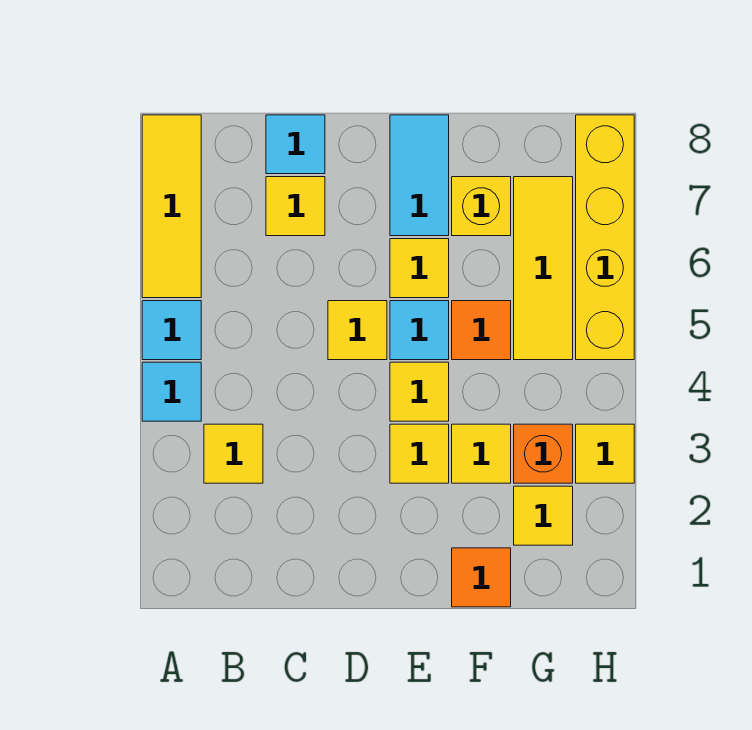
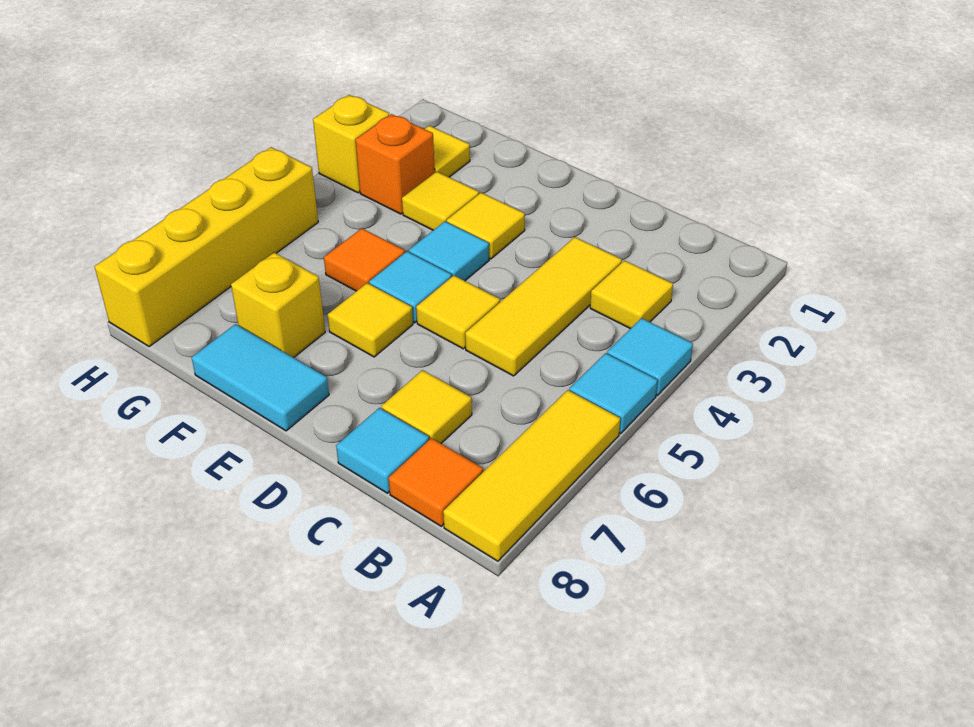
yellow tile E4 level 1 -> cyan tile E4 level 1
cyan tile E7:E8 level 1 -> cyan tile E8:F8 level 1
orange tile F1 level 1 -> orange tile B8 level 1
yellow tile G5:G7 level 1 -> yellow tile C3:C5 level 1
yellow tile H3 level 1 -> yellow brick H3 level 1

